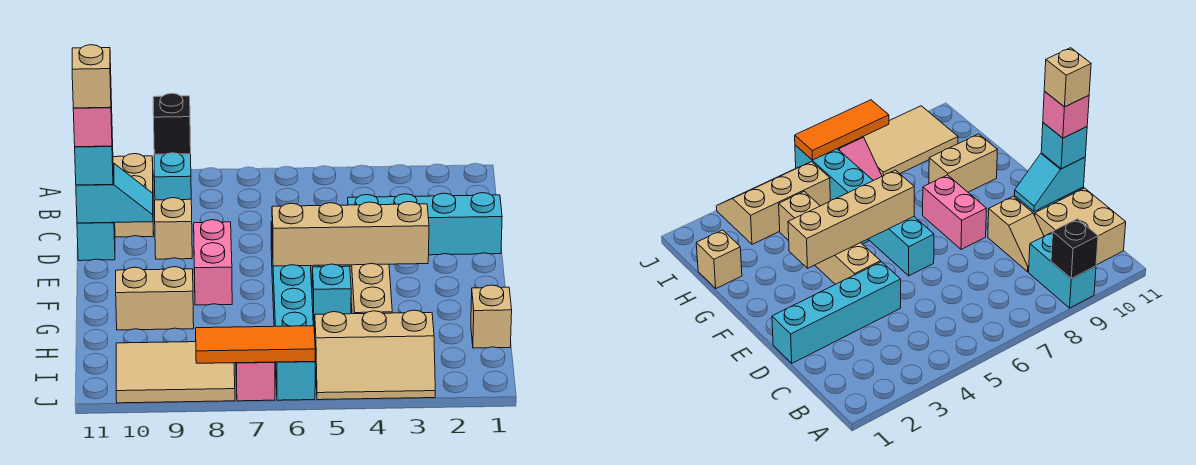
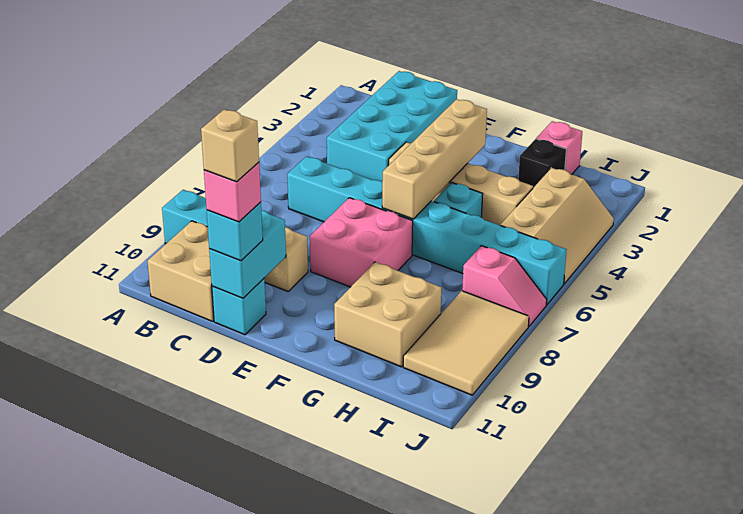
black brick A9 level 2 -> black brick H2 level 1
cyan brick D1:D4 level 1 -> cyan brick C1:D4 level 1
cyan slope D10:D11 level 2 top 11 -> cyan brick D10:D11 level 2
cyan brick E6:J6 level 1 -> cyan brick C6:J6 level 1
pink brick E8:F8 level 1 -> pink brick E7:F8 level 1
tan brick G9:G10 level 1 -> tan brick G9:H10 level 1
tan brick H1 level 1 -> pink brick H1 level 1
pink slope I7:J7 level 1 top J -> pink slope I7:J7 level 1 top I
orange tile J6:J8 level 2 -> none

